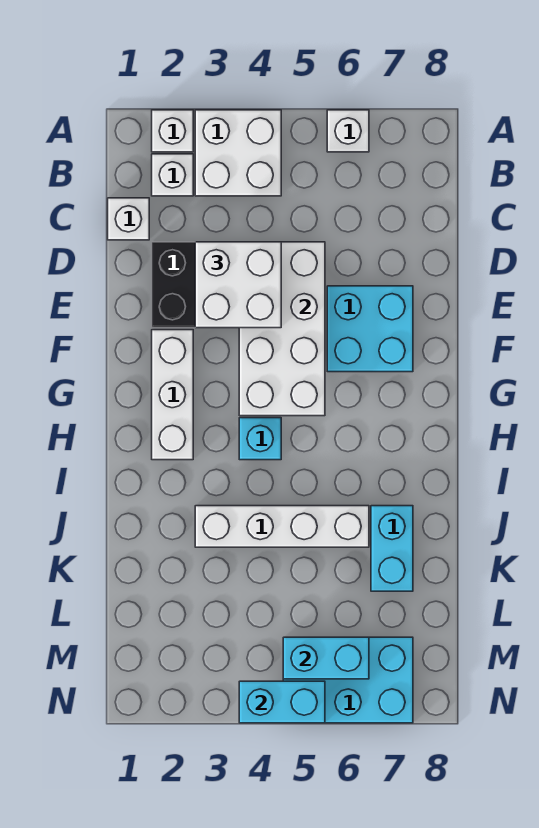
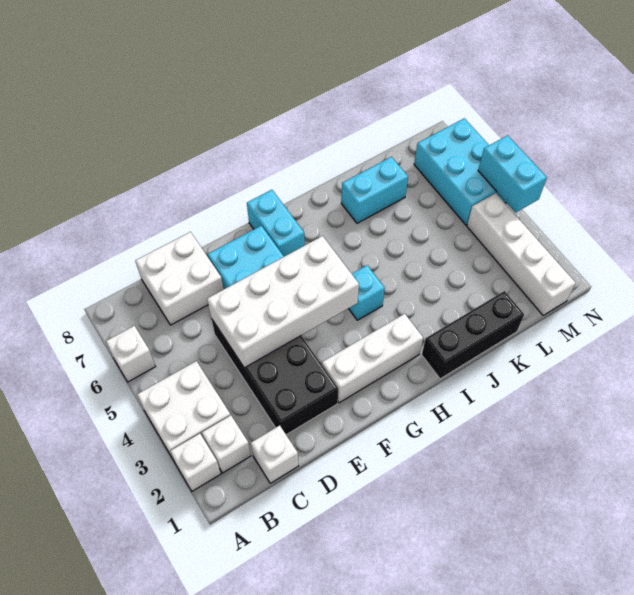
white brick D3:E4 level 3 -> white brick C7:D8 level 1
none -> black brick I1:K1 level 1
white brick J3:J6 level 1 -> white brick M1:M4 level 1
cyan brick M5:M6 level 2 -> cyan brick G7:G8 level 1

